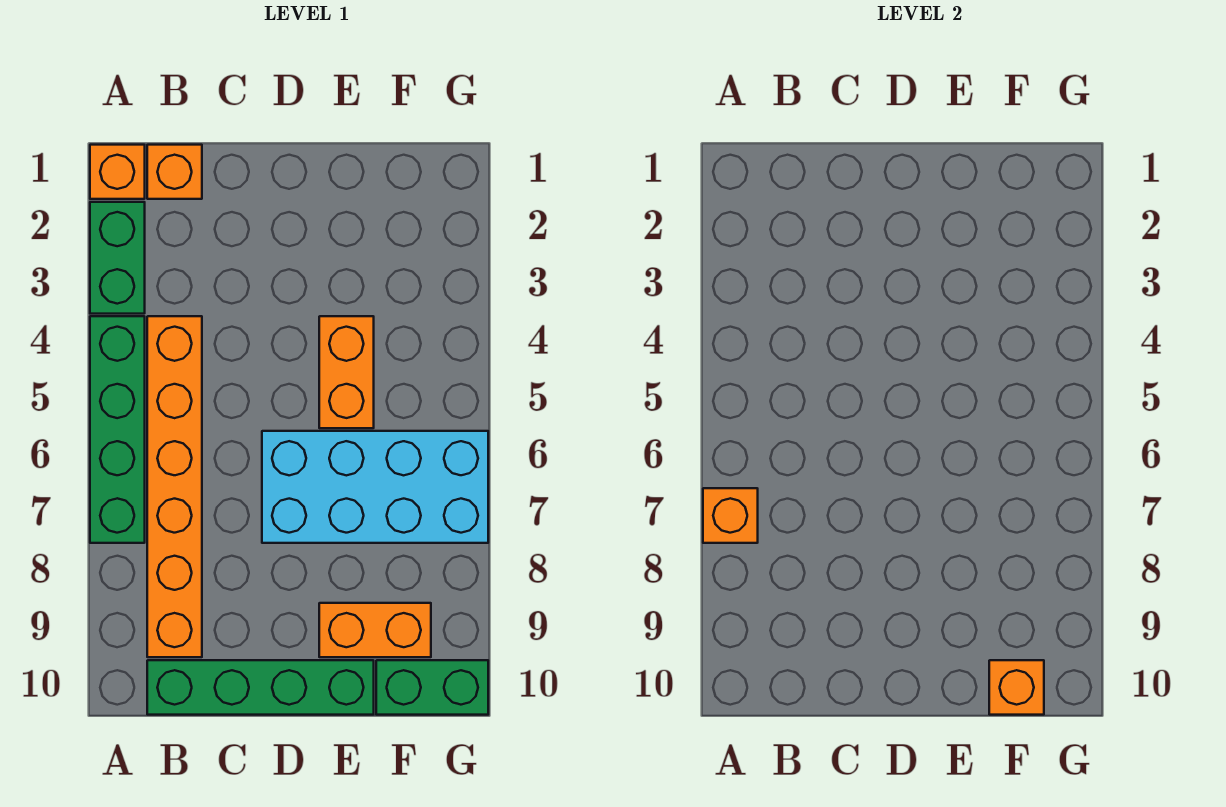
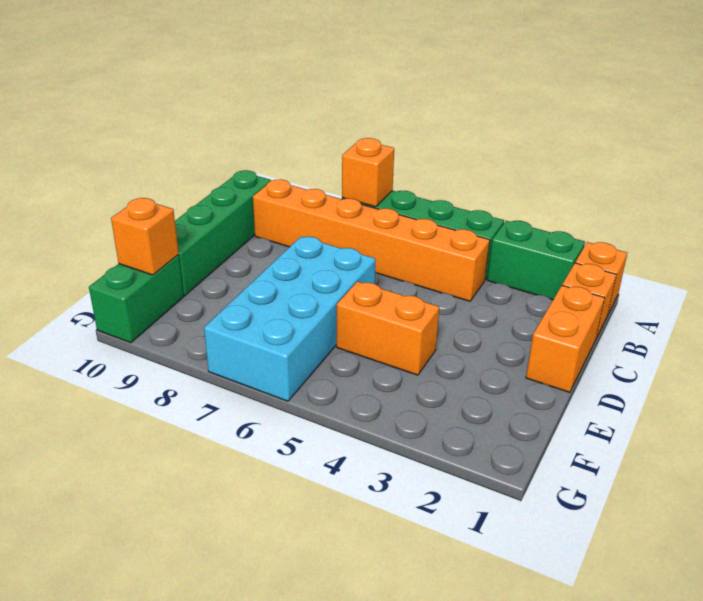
orange brick E9:F9 level 1 -> orange brick C1:D1 level 1

